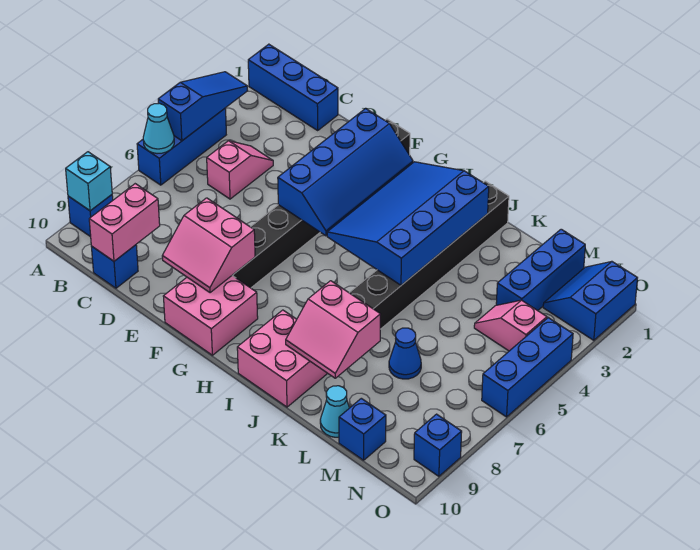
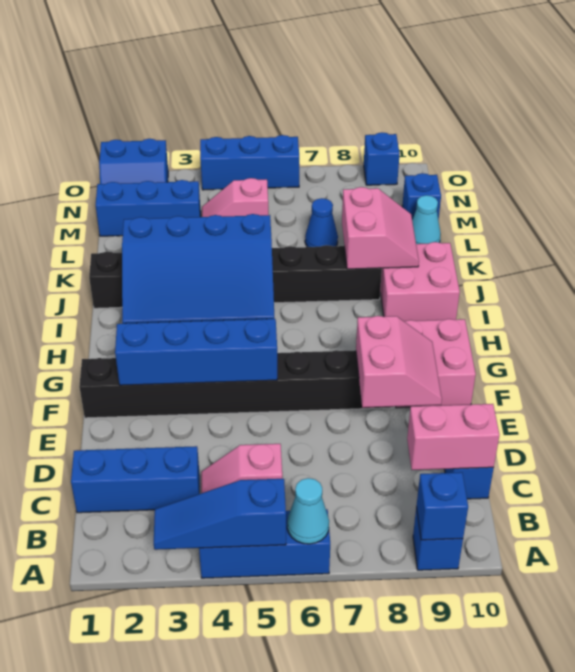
blue brick A1:C1 level 1 -> blue brick C1:C3 level 1
cyan brick A9 level 2 -> blue brick A9 level 2
pink slope M4:N4 level 1 top N -> pink slope M4:M5 level 1 top 5

